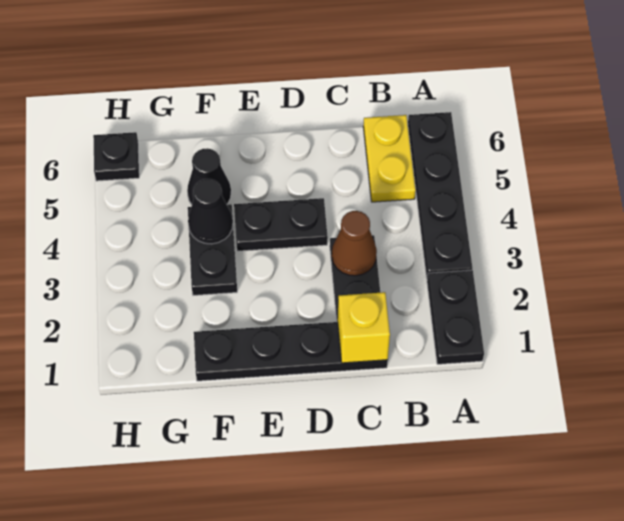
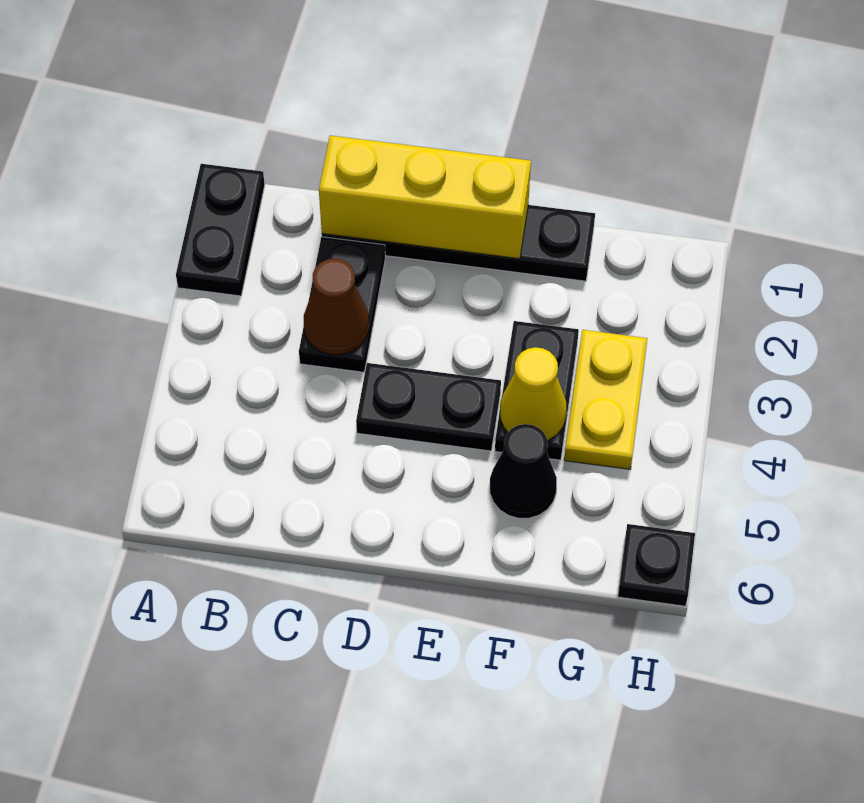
black plate A3:A6 level 1 -> none
yellow plate B5:B6 level 1 -> yellow plate G3:G4 level 1
yellow brick C1 level 2 -> yellow brick C1:E1 level 2
black cone F4 level 2 -> yellow cone F4 level 2

